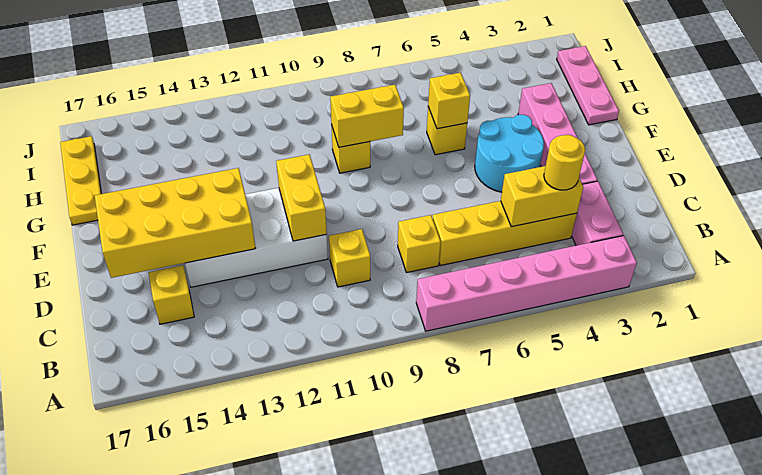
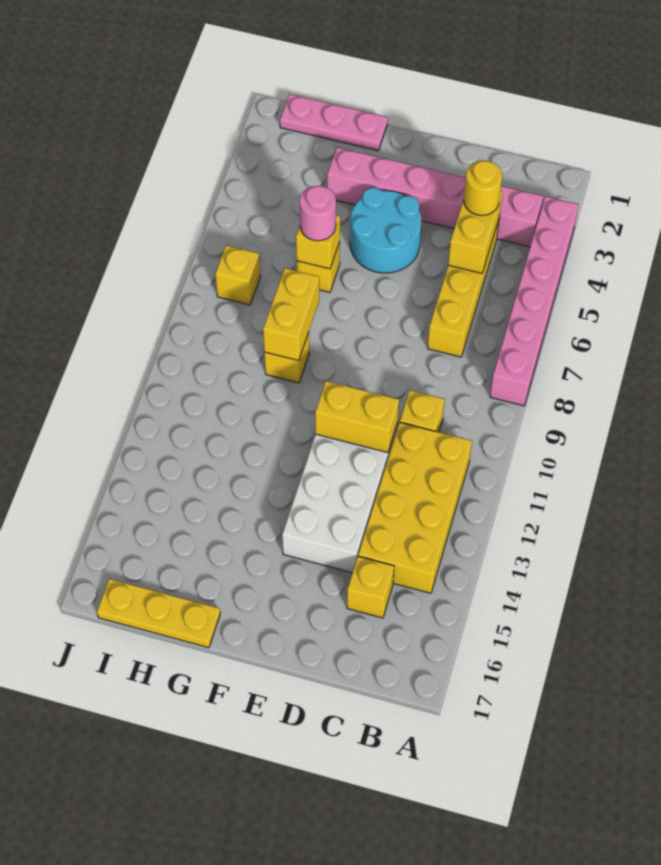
yellow brick C8 level 1 -> yellow brick I7 level 1
yellow brick D13:E16 level 2 -> yellow brick B11:C14 level 1
none -> pink round brick G6 level 3

